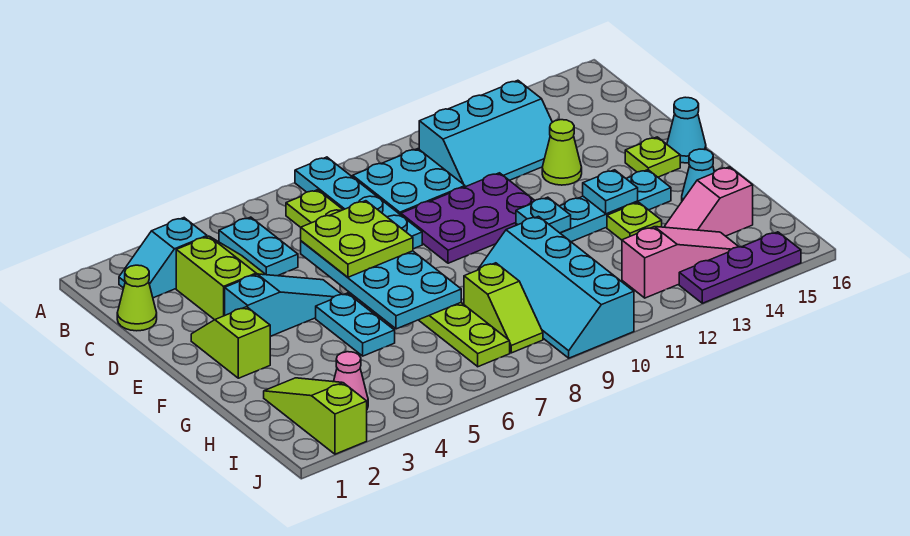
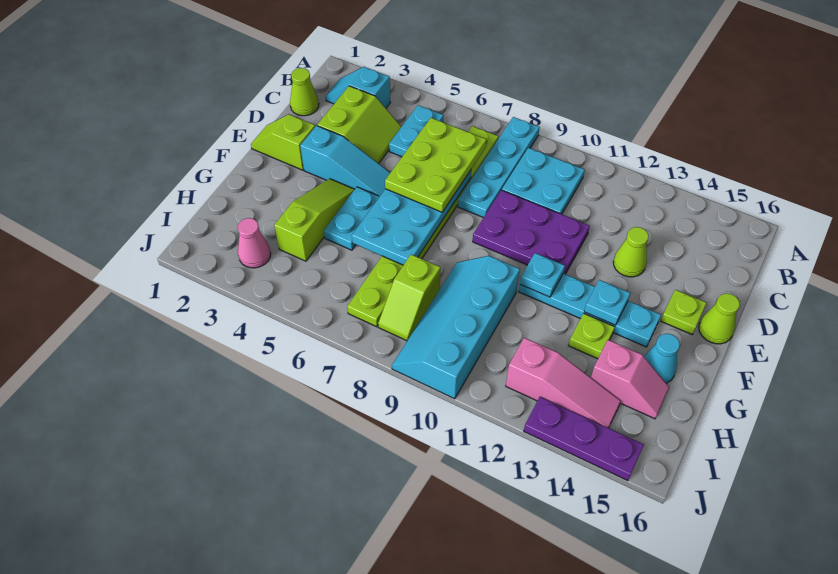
cyan slope B11:C13 level 1 top B -> none
lime plate D6:E7 level 3 -> lime plate C6:E7 level 3
lime slope E2:F2 level 1 top F -> lime slope E1:E2 level 1 top 2
cyan cone E16 level 1 -> lime cone E16 level 1
lime slope H2:J2 level 1 top J -> lime slope F4:H4 level 1 top H
pink slope H14:H15 level 1 top 15 -> pink slope H14:H15 level 1 top 14

